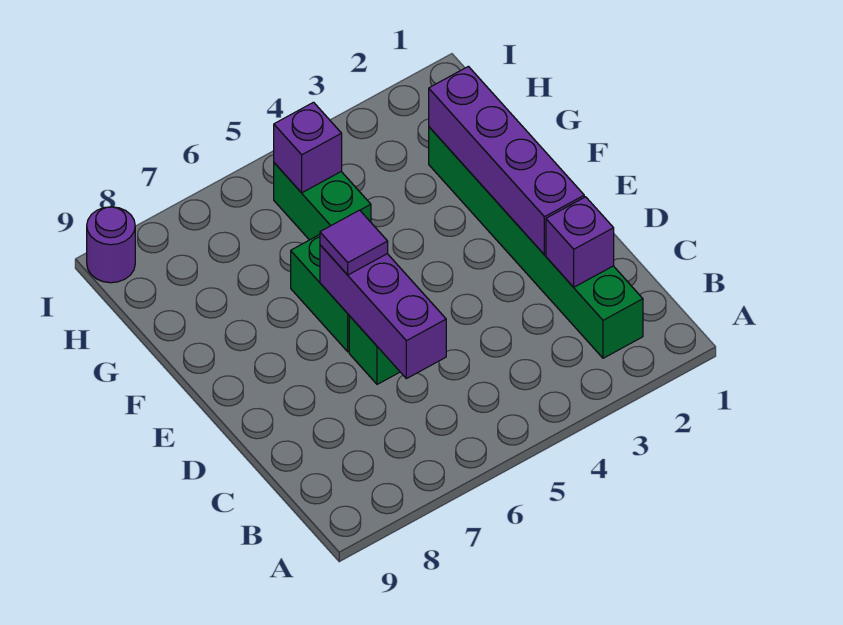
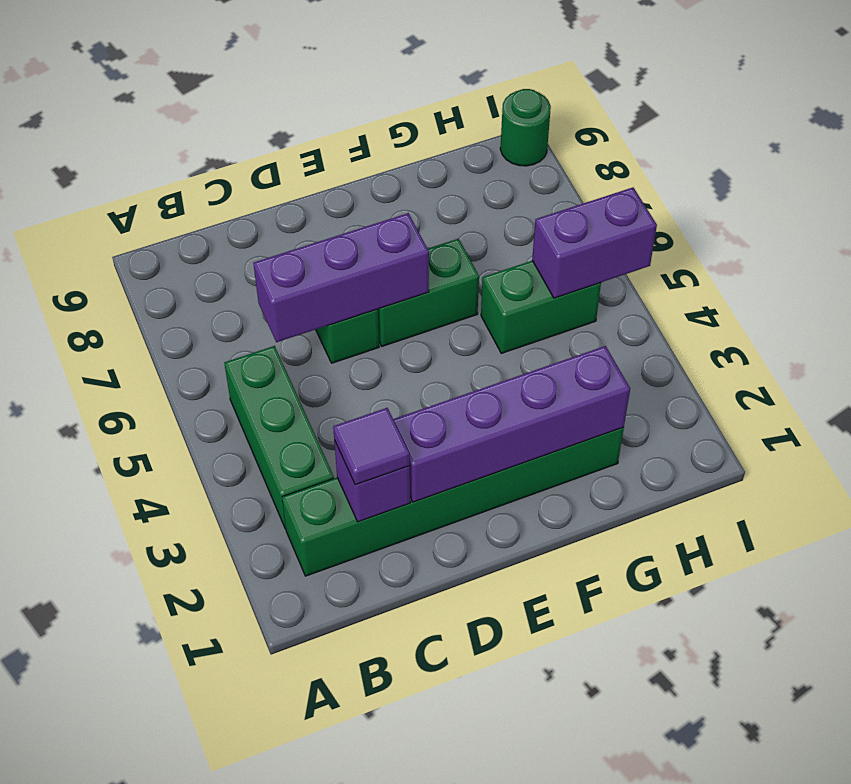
none -> green brick B3:B5 level 1
purple tile E6 level 3 -> purple tile C2 level 3
purple brick H5 level 2 -> purple brick H5:I5 level 2
purple round brick I9 level 1 -> green round brick I9 level 1

